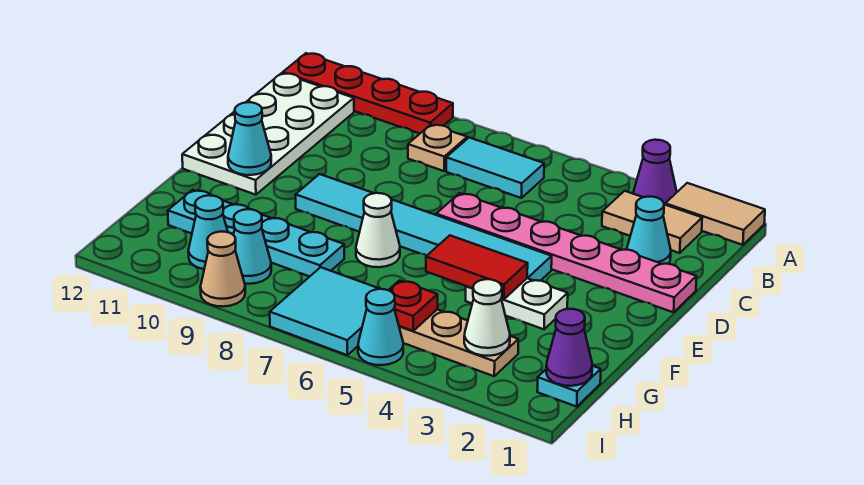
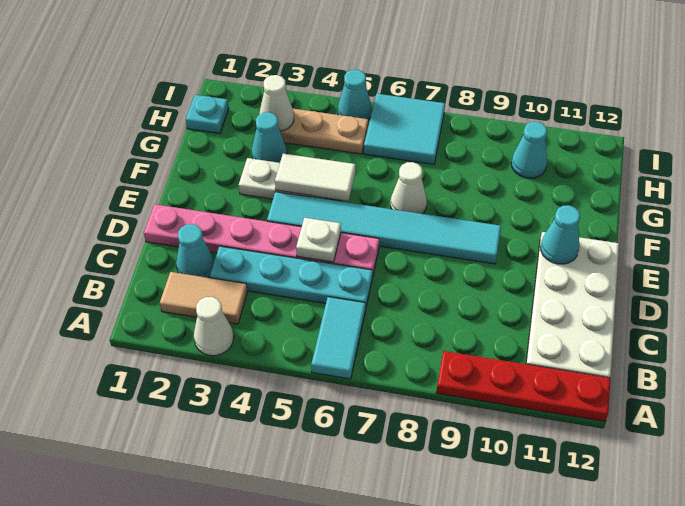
tan tile A1:A2 level 1 -> none
purple cone A3 level 1 -> white cone A3 level 1
cyan tile B6:B7 level 1 -> cyan tile A6:B6 level 1
tan plate B8 level 1 -> none
none -> white plate D5 level 2
red tile F4:F5 level 2 -> white tile F4:F5 level 2
cyan plate G8:G11 level 1 -> cyan plate C3:C6 level 1
purple cone H1 level 2 -> none
red plate H5 level 2 -> none
cyan cone H9 level 1 -> cyan cone G3 level 1
tan cone I9 level 1 -> none

